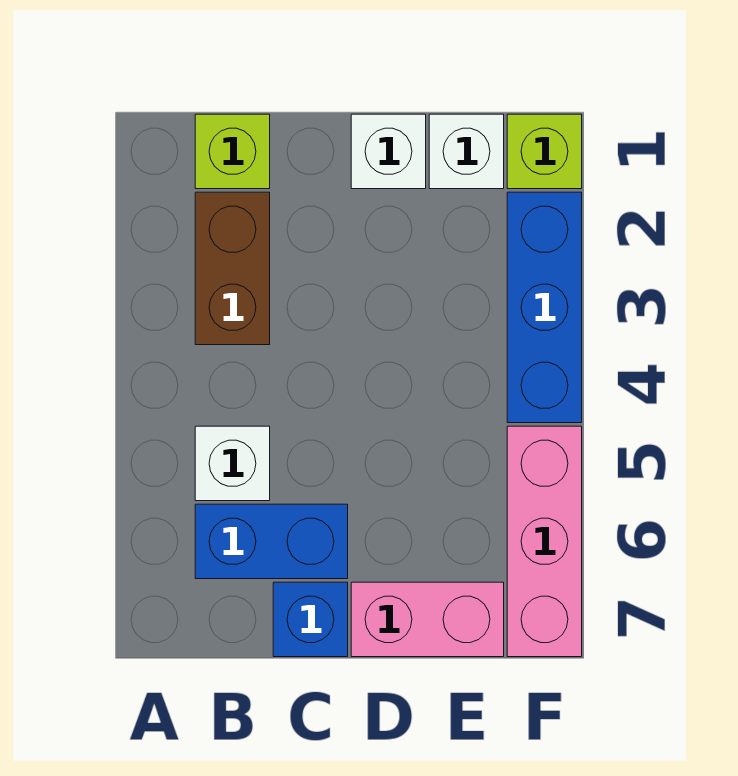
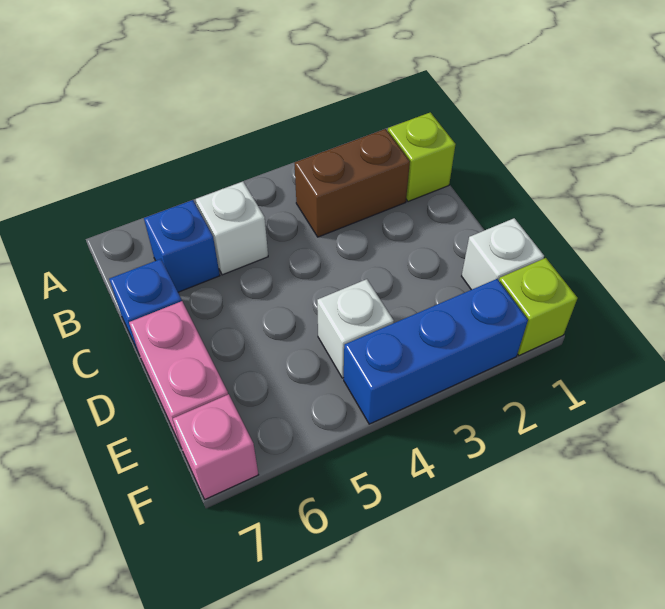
blue brick B6:C6 level 1 -> blue brick B6 level 1
white brick D1 level 1 -> white brick E4 level 1
pink brick F5:F7 level 1 -> pink brick F7 level 1

